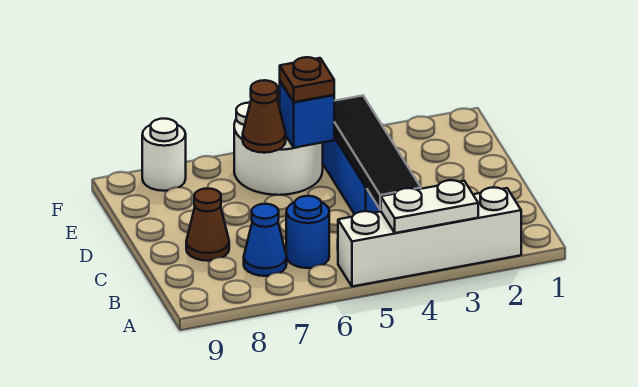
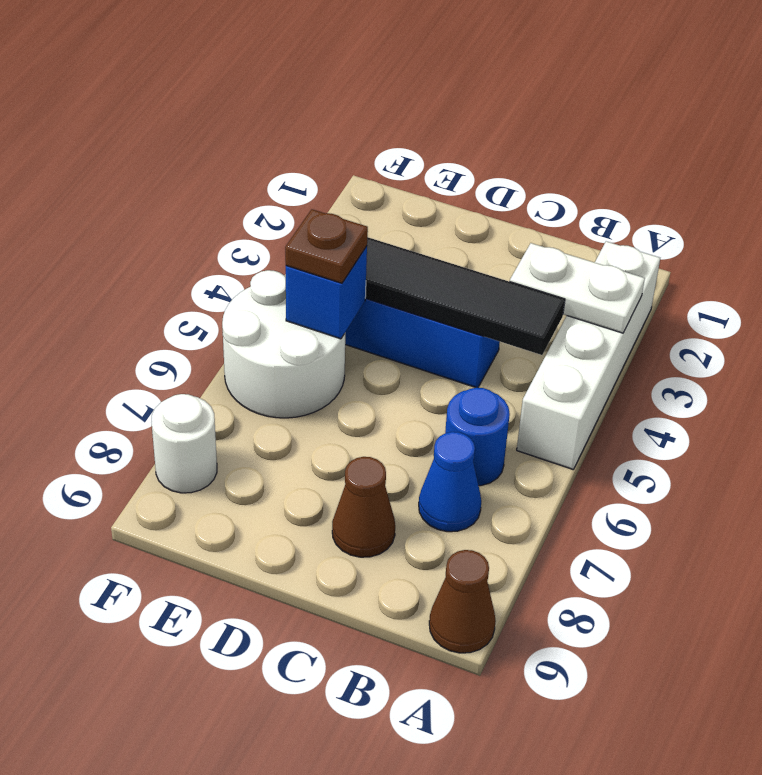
white plate A3:A4 level 2 -> white plate A3:B3 level 2
brown cone E6 level 2 -> brown cone A9 level 1

